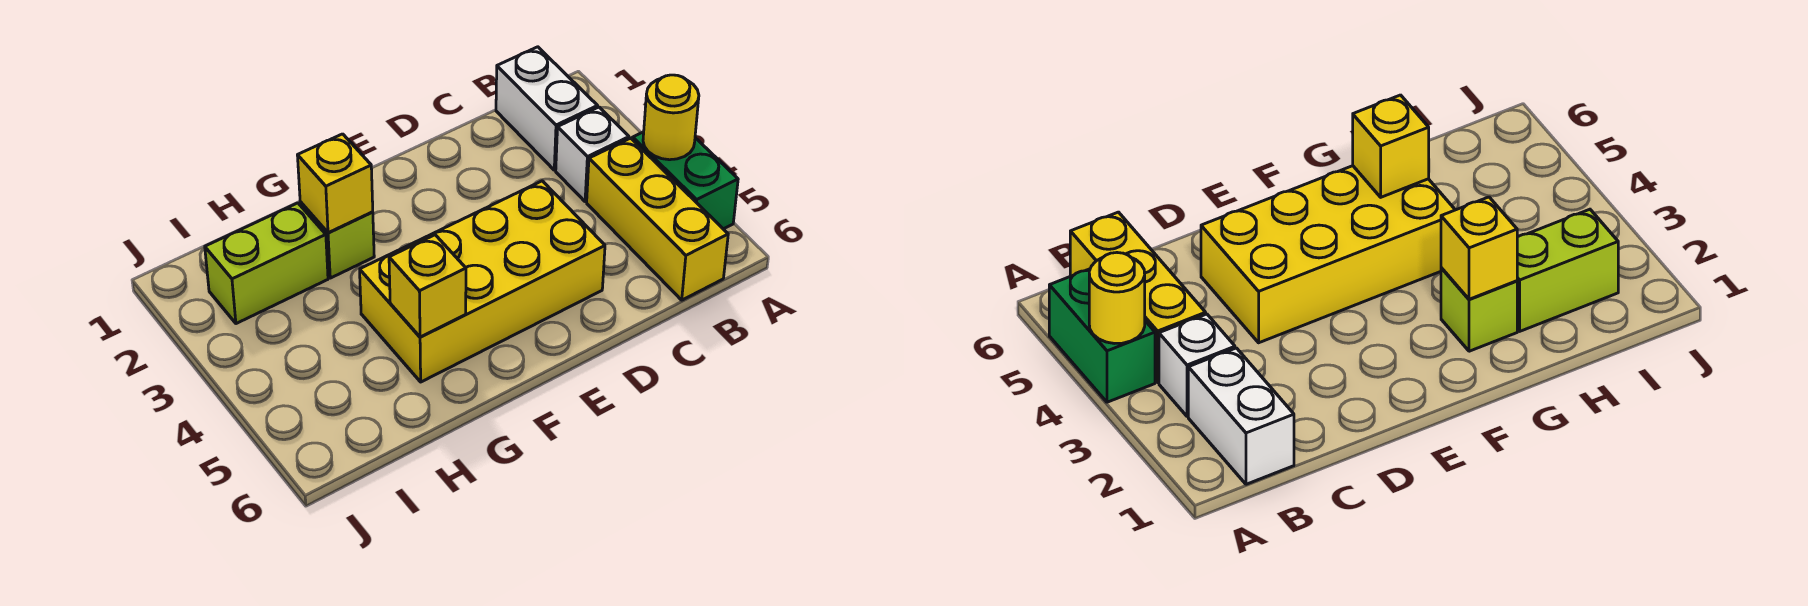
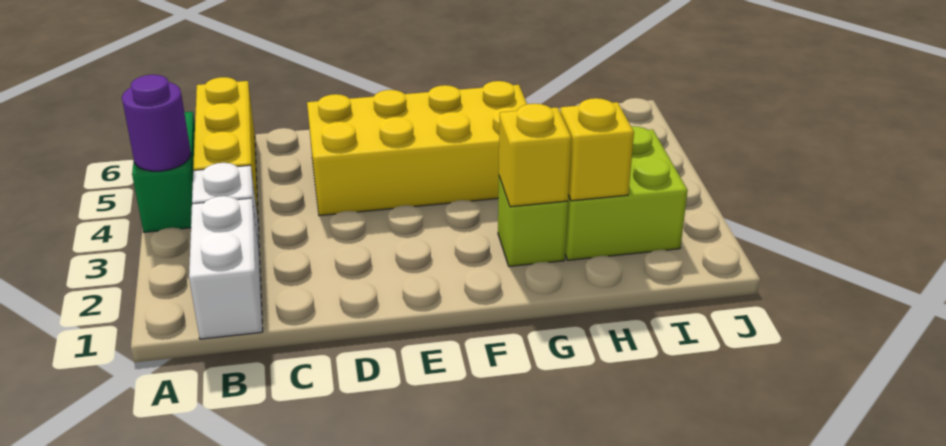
yellow round brick A4 level 2 -> purple round brick A4 level 2
yellow brick G5 level 2 -> yellow brick H2 level 2
lime brick H2:I2 level 1 -> lime brick H2:I3 level 1

